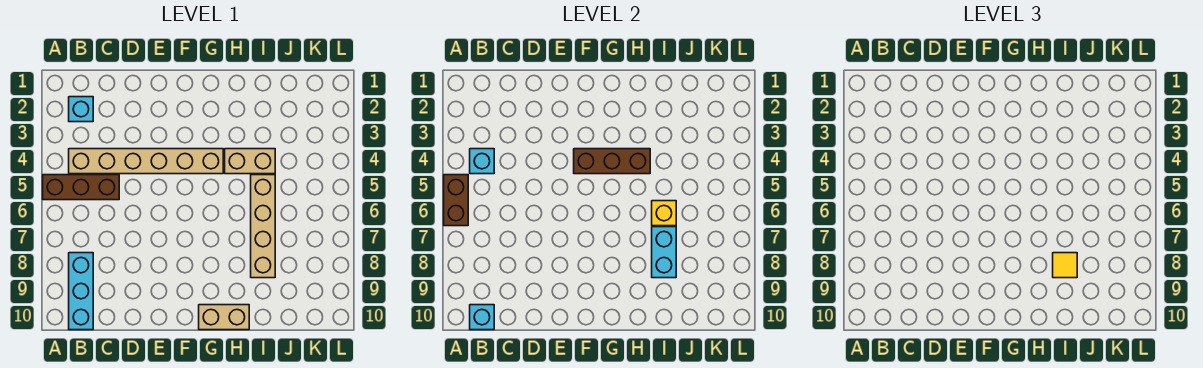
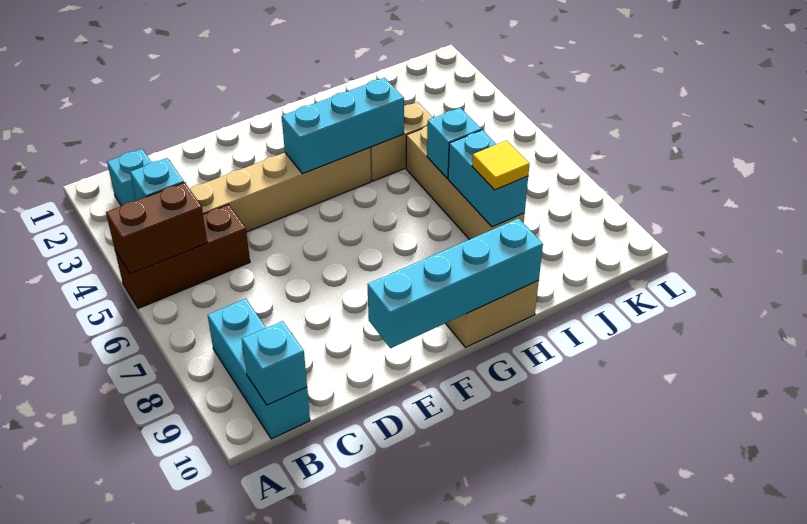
brown brick A5:A6 level 2 -> brown brick A5:B5 level 2
none -> cyan brick E10:H10 level 2
brown brick F4:H4 level 2 -> cyan brick F4:H4 level 2
yellow brick I6 level 2 -> cyan brick I6 level 2

